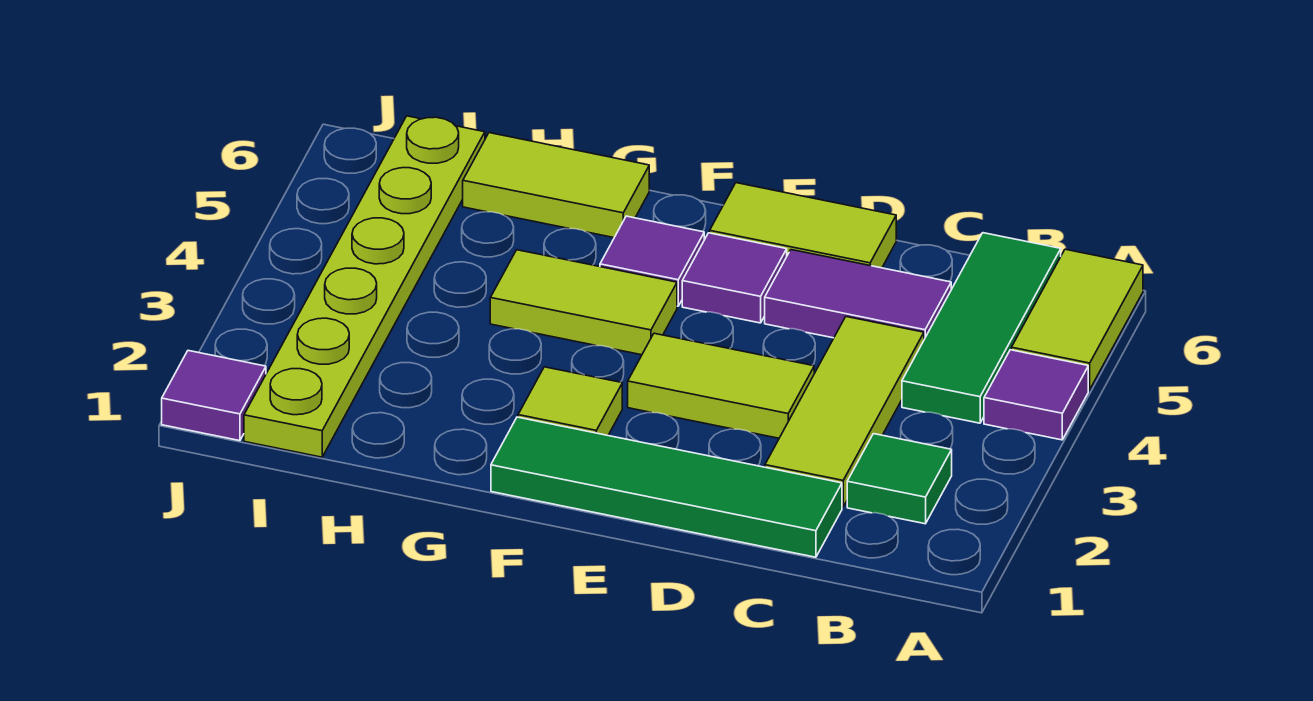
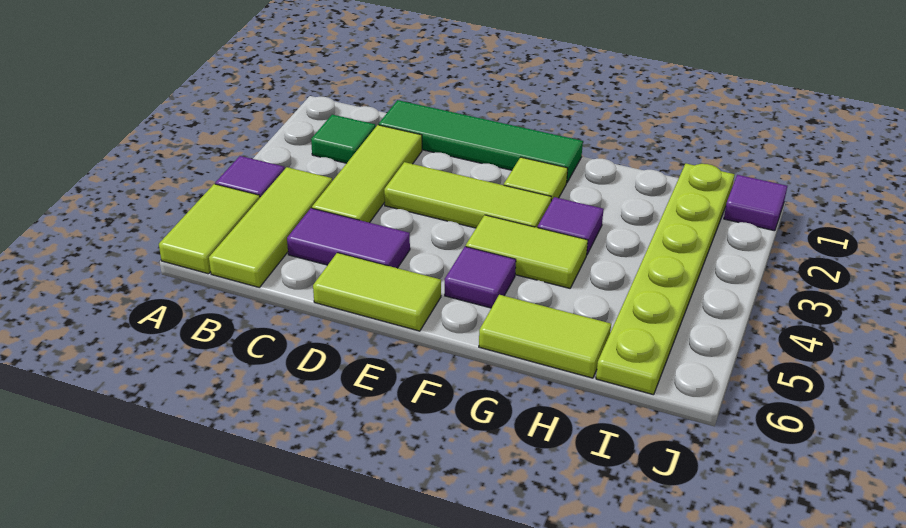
green tile B4:B6 level 1 -> lime tile B4:B6 level 1
lime tile D3:E3 level 1 -> lime tile D3:F3 level 1
purple tile E5 level 1 -> purple tile G3 level 1

